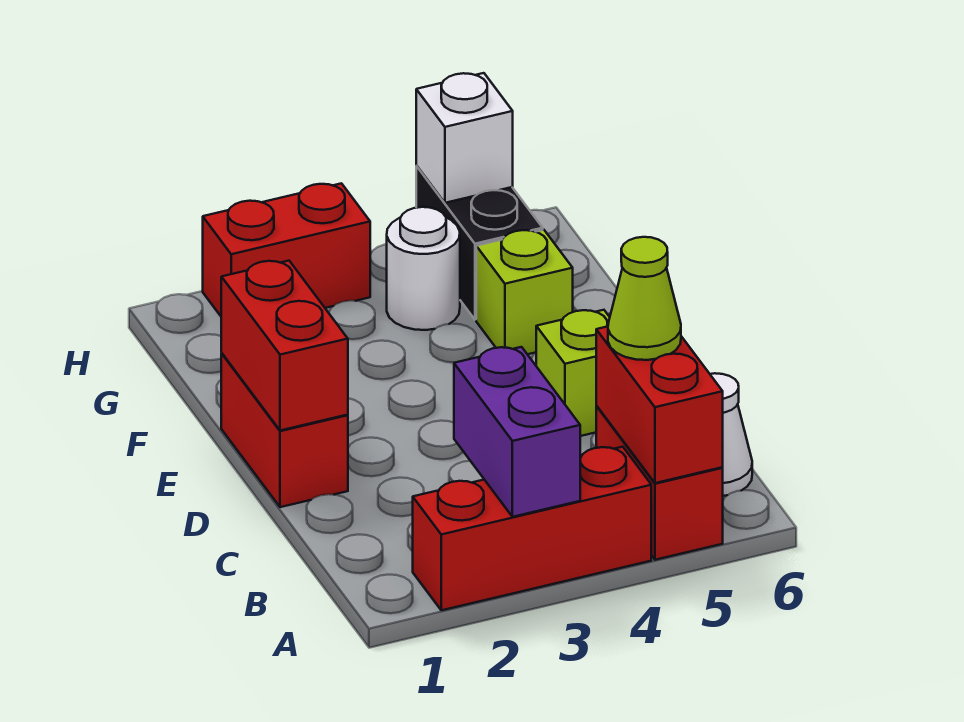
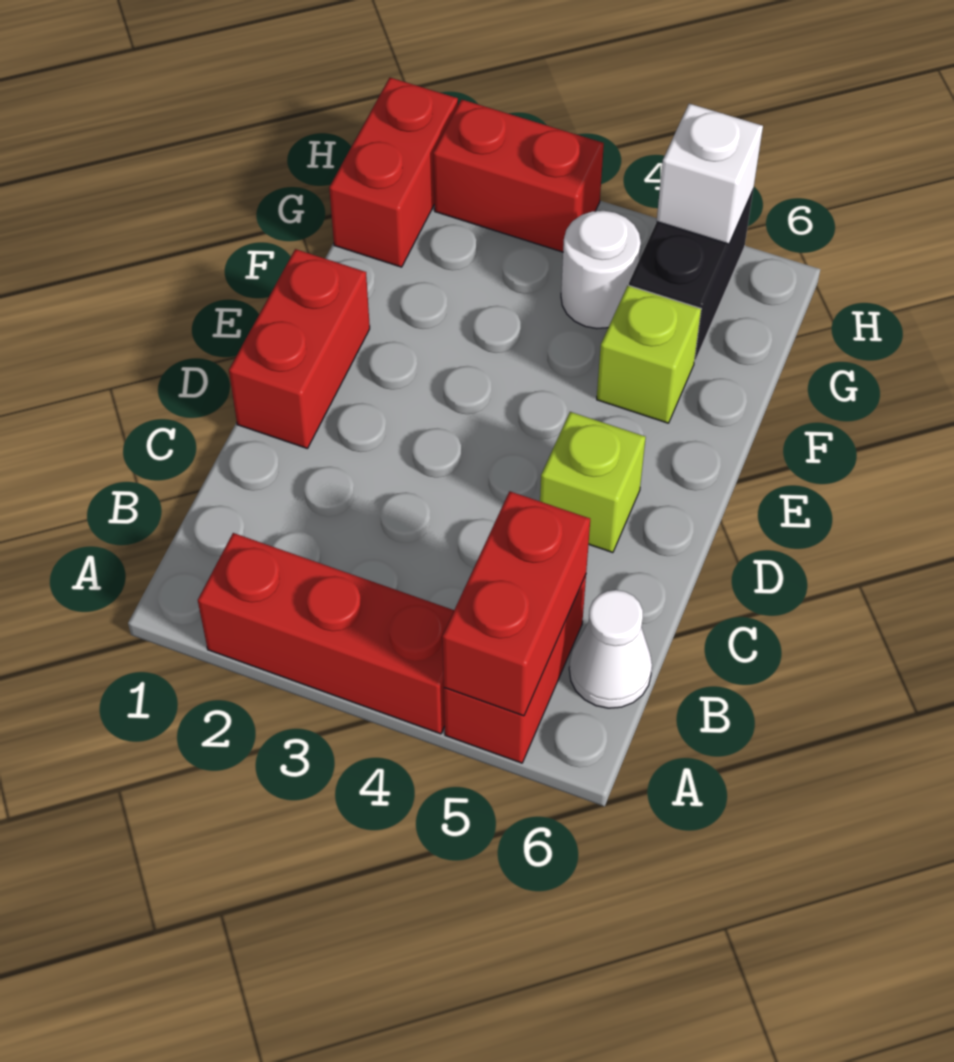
purple brick A3:B3 level 2 -> none
lime cone B5 level 3 -> none
red brick D1:E1 level 2 -> red brick G1:H1 level 1

